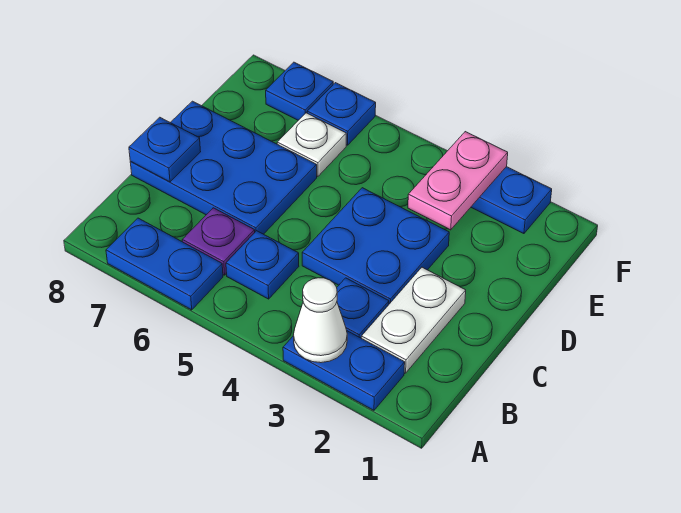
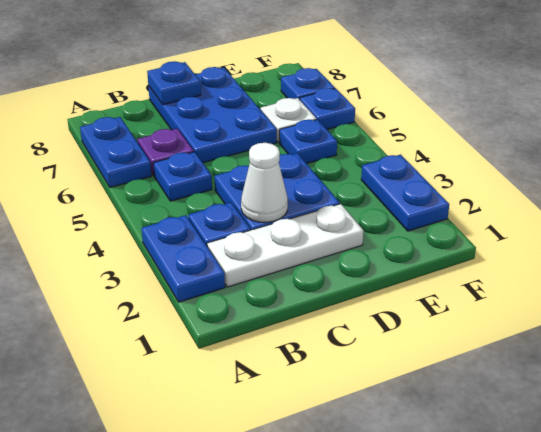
white cone A3 level 2 -> white cone C3 level 2
white plate B2:C2 level 1 -> white plate B2:D2 level 1
pink plate E3:F3 level 2 -> none
none -> blue plate E5 level 1

